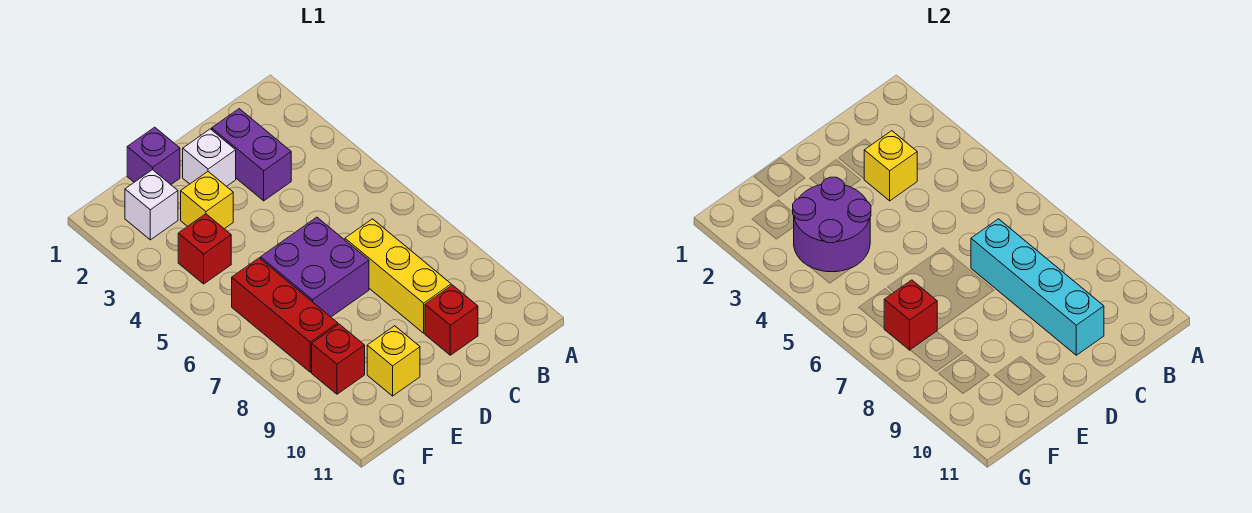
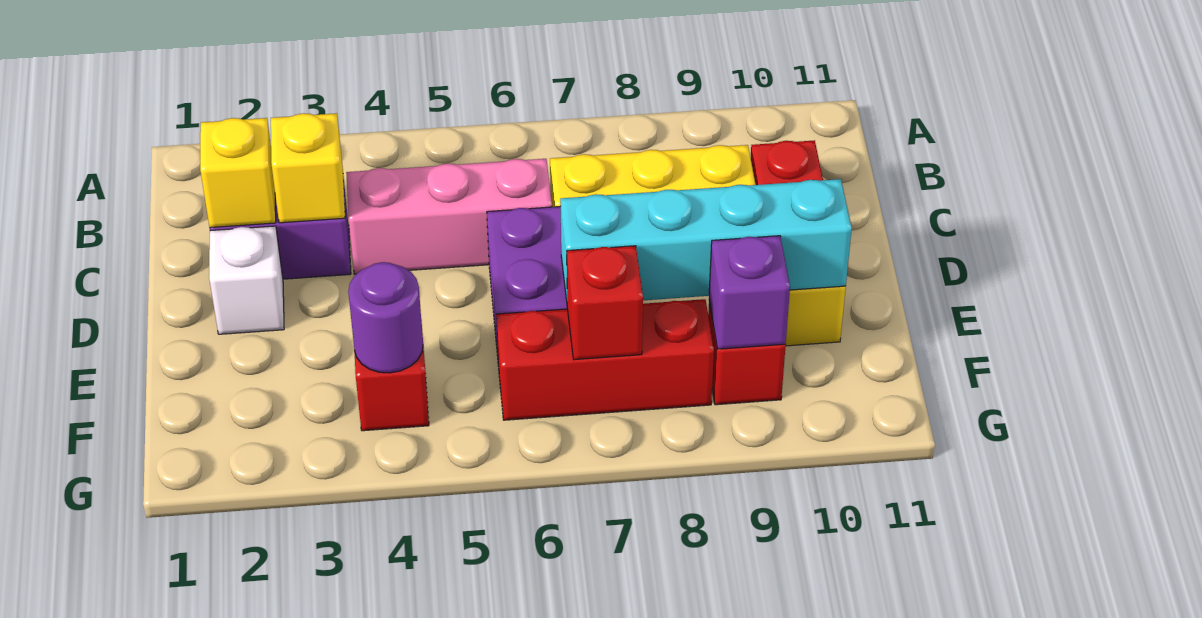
none -> pink brick C4:C6 level 1
cyan brick C7:C10 level 2 -> cyan brick E7:E10 level 2
purple brick E1 level 1 -> purple brick F9 level 2
yellow brick E3 level 1 -> yellow brick C2 level 2
purple round brick E3:F4 level 2 -> purple round brick F4 level 2
white brick F2 level 1 -> none

